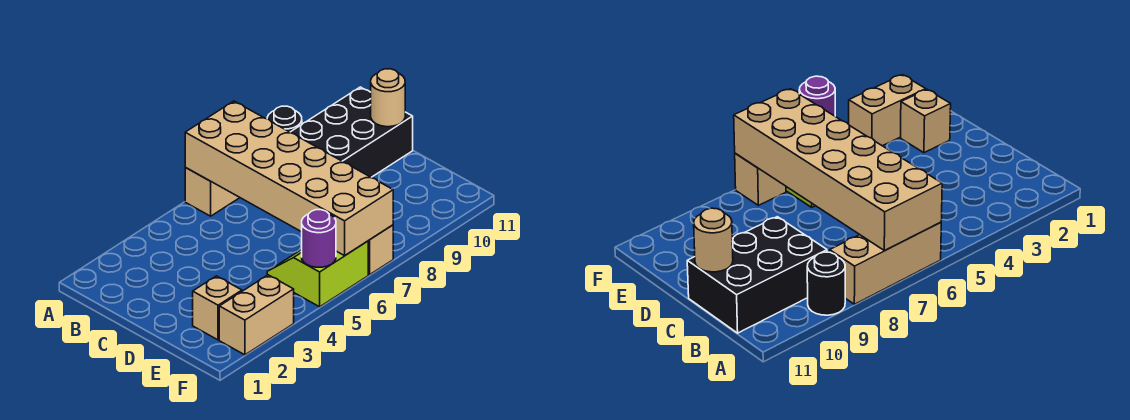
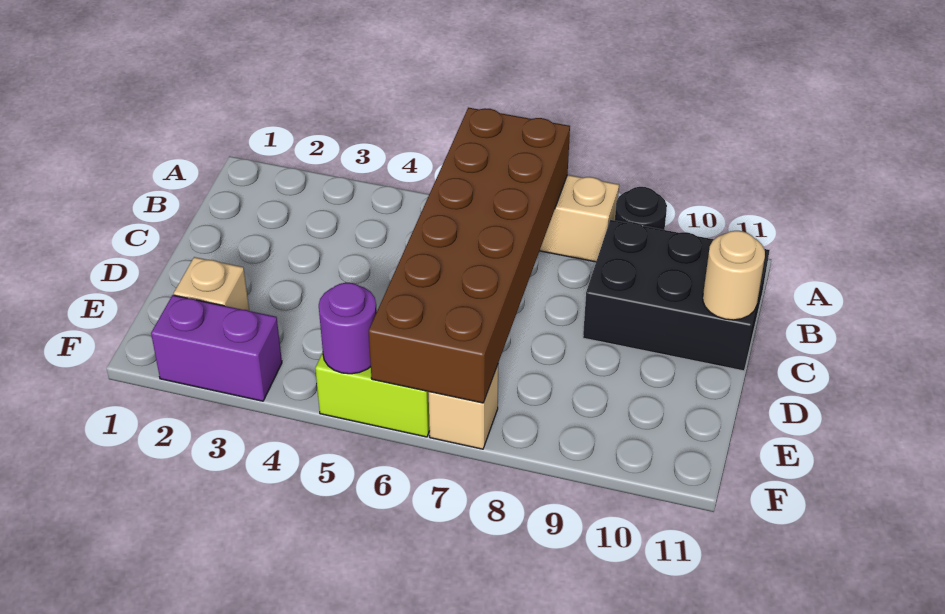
tan brick A6:F7 level 2 -> brown brick A6:F7 level 2
tan brick F2:F3 level 1 -> purple brick F2:F3 level 1

